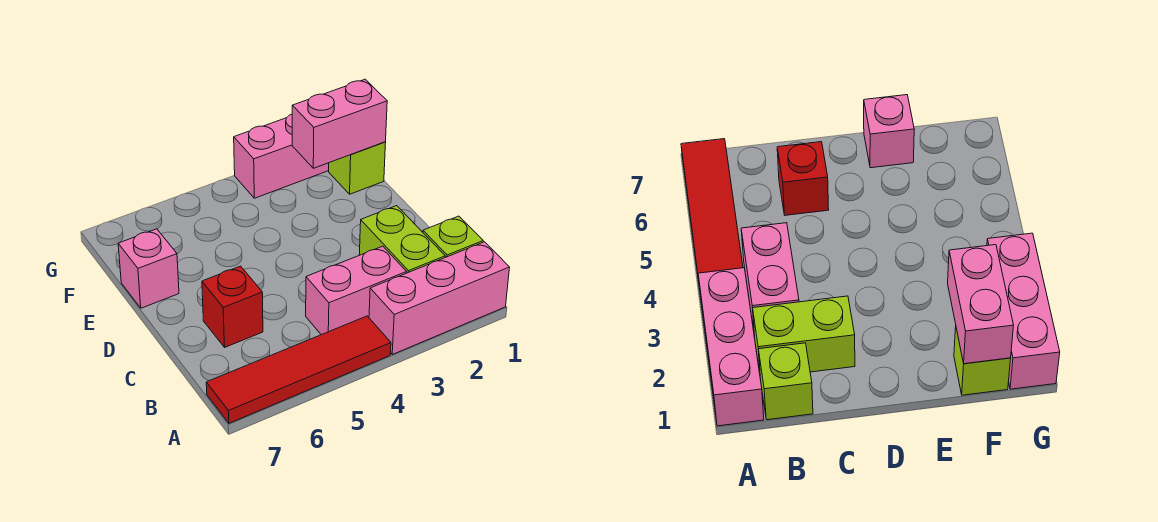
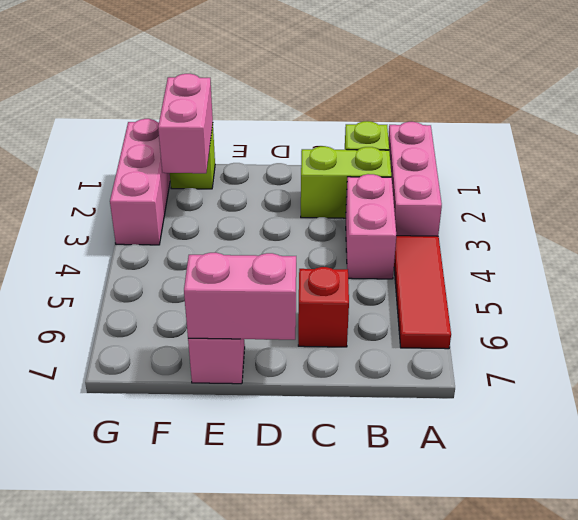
red tile A4:A7 level 1 -> red tile A4:A6 level 1
none -> pink brick D7:E7 level 2

